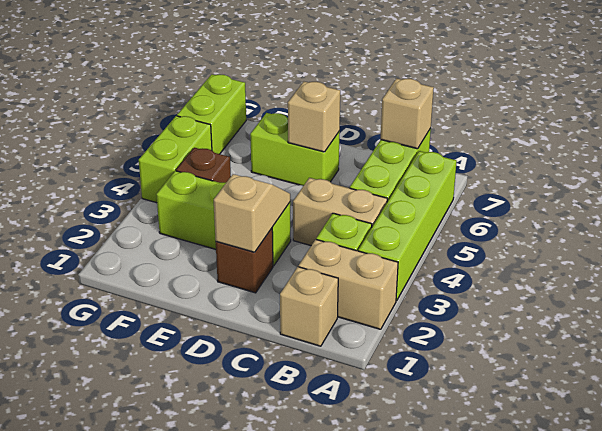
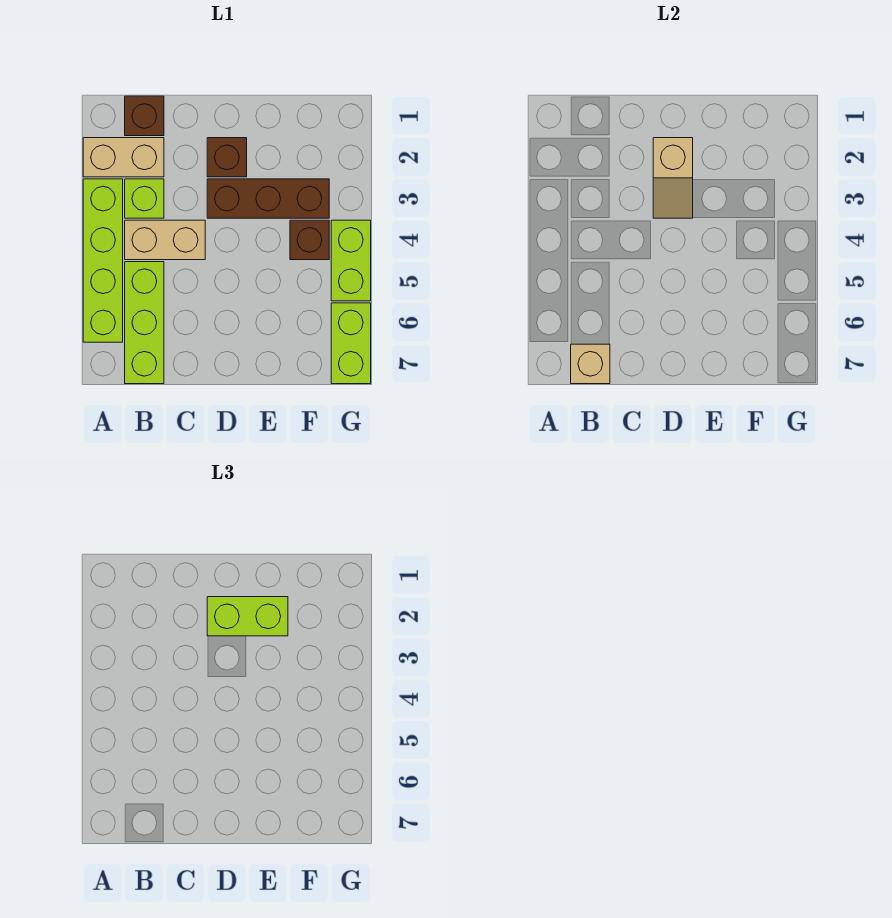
tan brick B1 level 1 -> brown brick B1 level 1
lime brick D3:F3 level 1 -> brown brick D3:F3 level 1
lime brick D6:E6 level 1 -> lime brick D2:E2 level 3
tan brick D6 level 2 -> none

